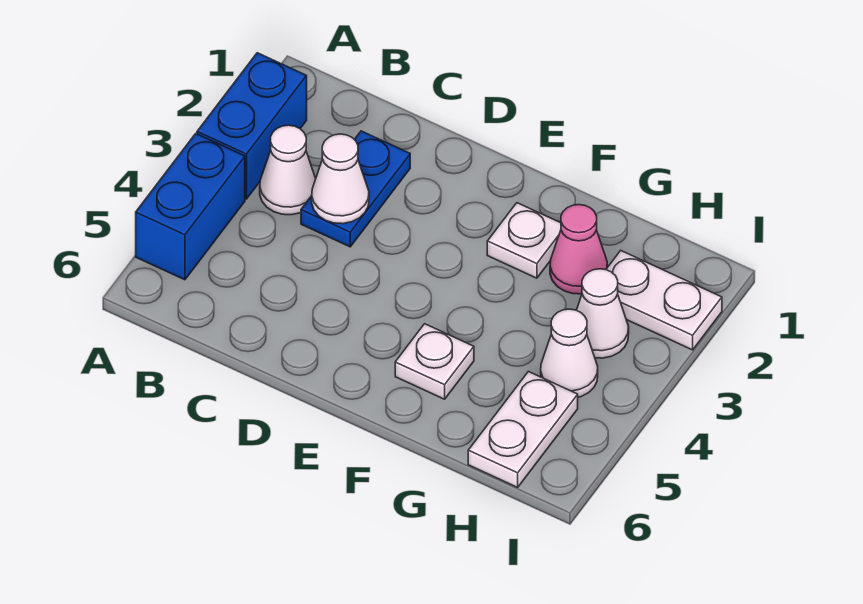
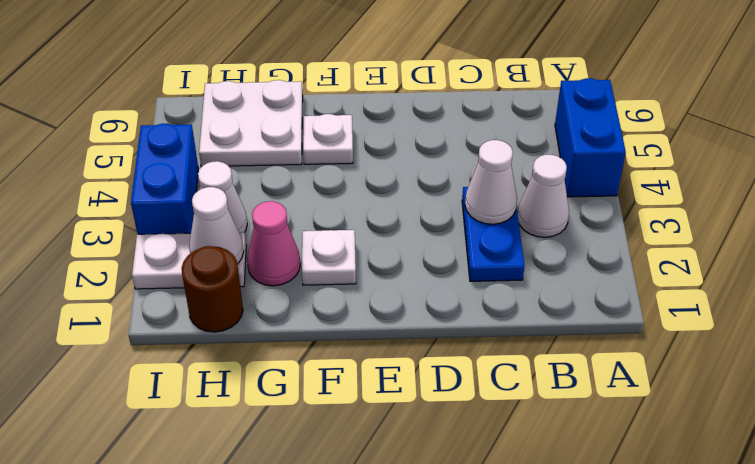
blue brick A2:A3 level 1 -> blue brick I3:I4 level 1
none -> brown round brick H1 level 1
white cone H4 level 1 -> white cone H2 level 2
white plate H5:H6 level 1 -> white plate G5:H6 level 1

